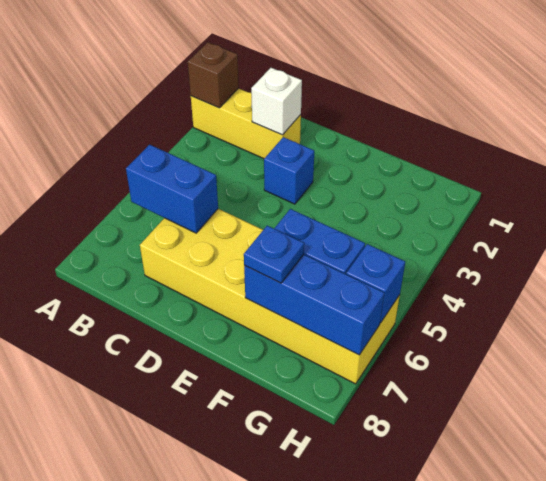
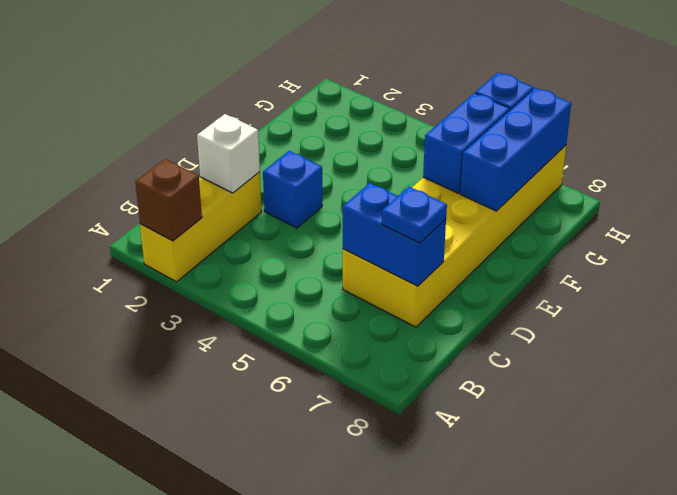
blue brick B6:C6 level 2 -> blue brick C6:C7 level 2
blue plate F7 level 3 -> blue plate C7 level 3

